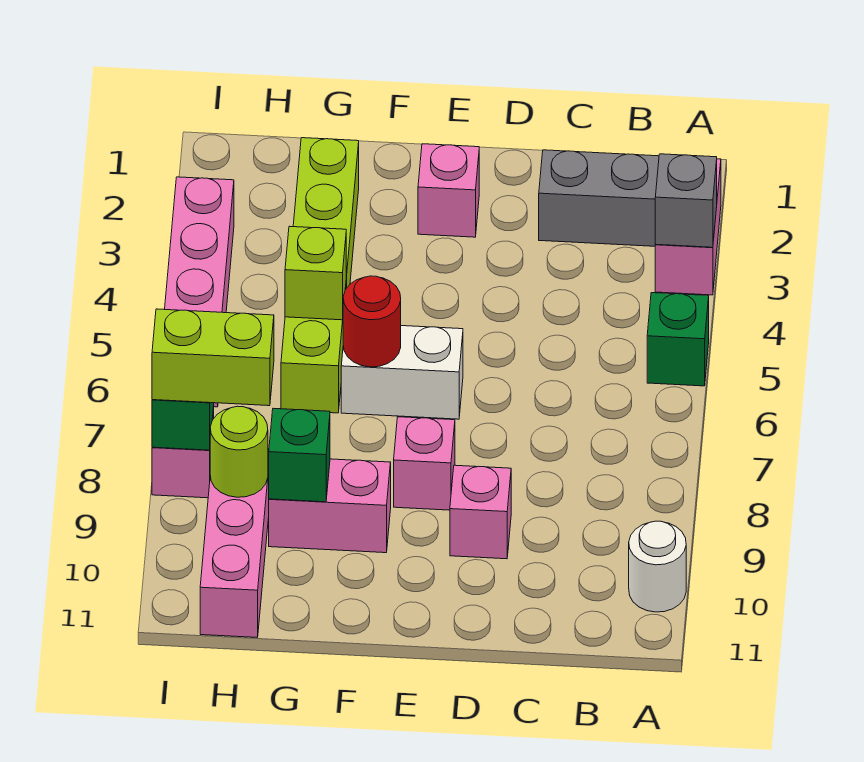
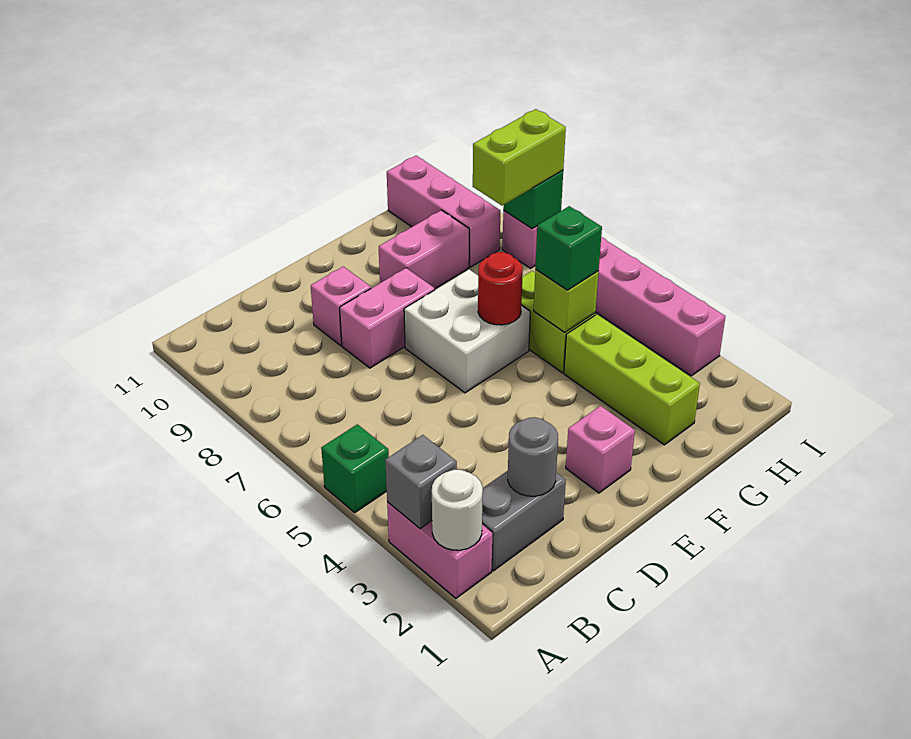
white round brick A10 level 1 -> white round brick A2 level 2
none -> grey round brick C2 level 2
white brick E6:F6 level 1 -> white brick E6:F7 level 1
pink brick E8 level 1 -> pink brick D8:E8 level 1
green brick G9 level 2 -> green brick G5 level 3
lime round brick H9 level 2 -> none

